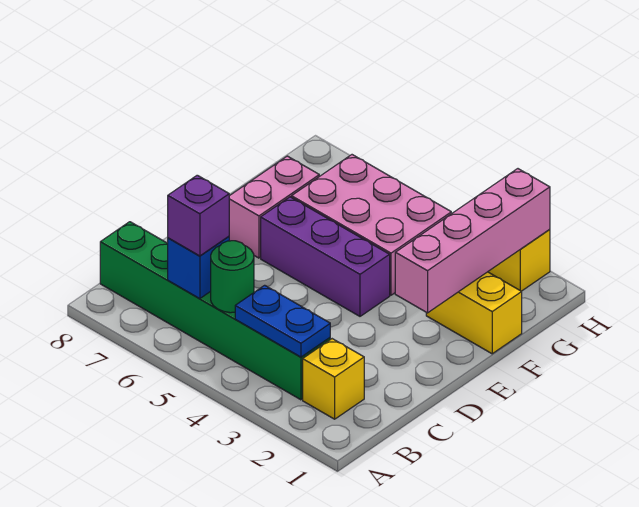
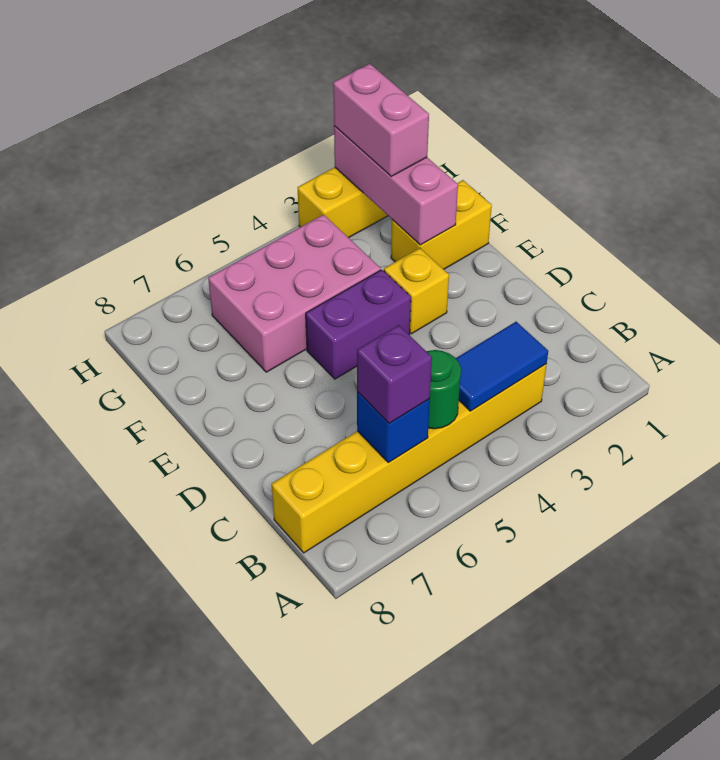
yellow brick B2 level 1 -> yellow brick E3 level 1
green brick B3:B8 level 1 -> yellow brick B3:B8 level 1
blue plate B3:B4 level 2 -> blue tile B3:B4 level 2
pink brick E2:H2 level 2 -> pink brick F2:H2 level 2
purple brick E4:E6 level 1 -> purple brick E4:E5 level 1
pink brick E7:F7 level 1 -> pink brick G2:H2 level 3

